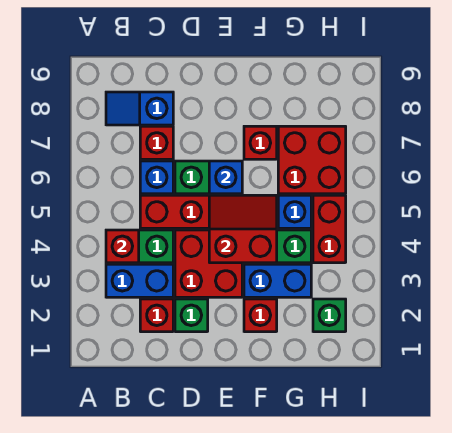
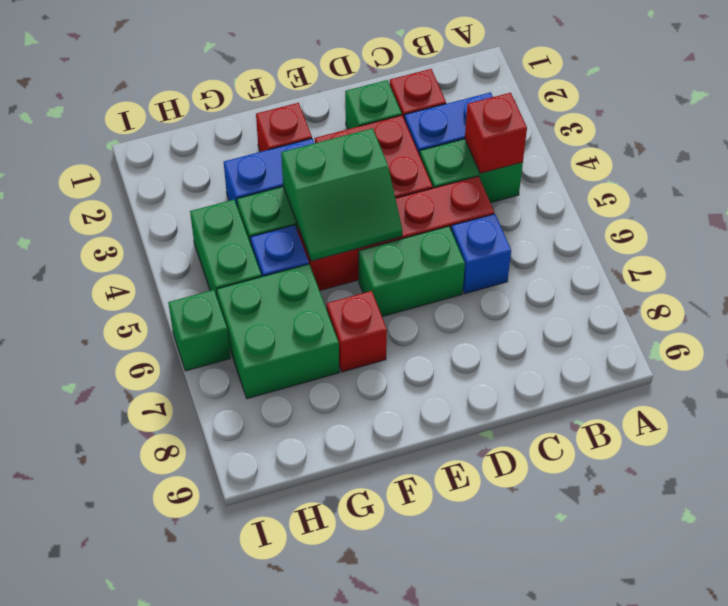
blue slope B8:C8 level 1 top C -> none
red brick C7 level 1 -> none
red slope E4:F5 level 2 top 4 -> green slope E4:F5 level 2 top 4
blue brick E6 level 2 -> none
red brick G6:H7 level 1 -> green brick G6:H7 level 1
green brick H2 level 1 -> green brick I6 level 1
red brick H4:H5 level 1 -> green brick H4:H5 level 1

